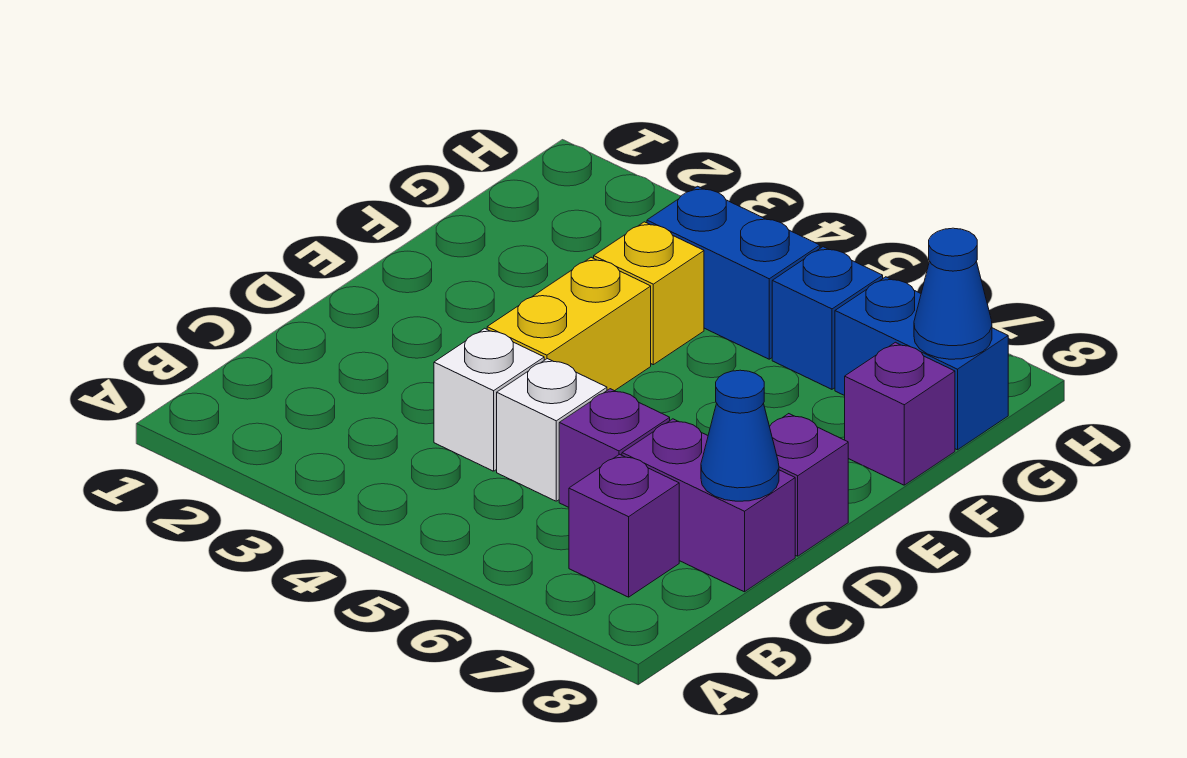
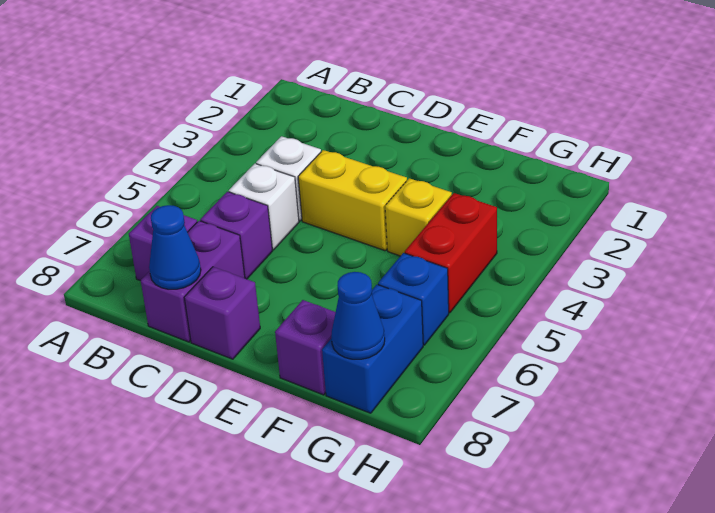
blue brick G4:G5 level 1 -> red brick G4:G5 level 1

